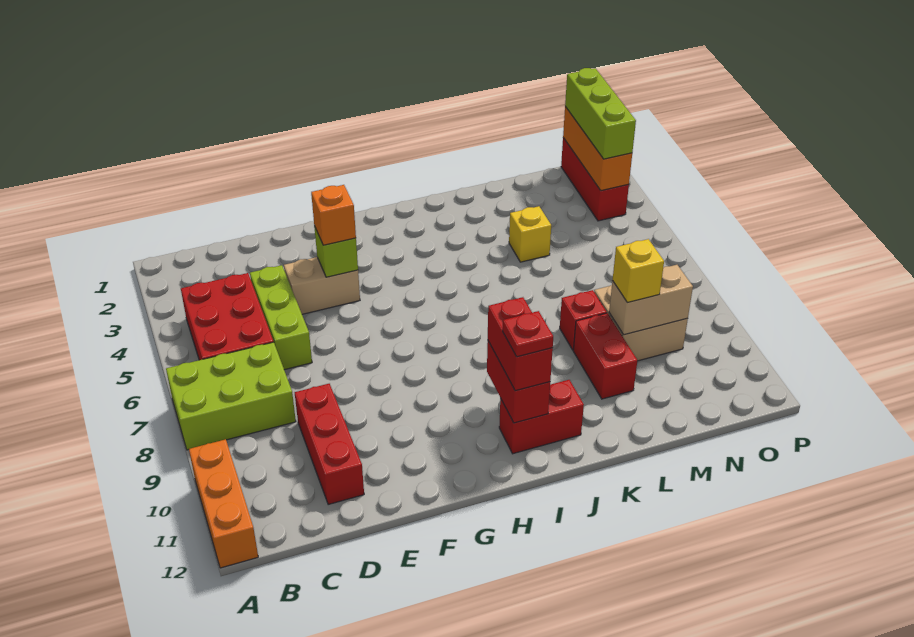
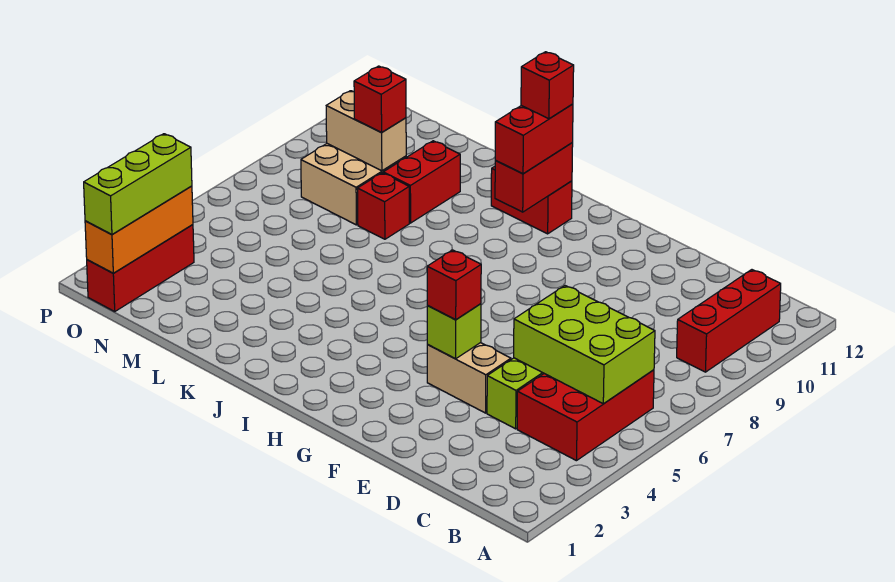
lime brick A7:C8 level 1 -> lime brick B5:D6 level 2
orange brick A10:A12 level 1 -> none
red brick D9:D11 level 1 -> red brick B9:B11 level 1
orange brick F4 level 3 -> red brick F4 level 3
red plate I11 level 4 -> red brick I11 level 4
yellow brick L4 level 1 -> none
yellow brick M9 level 3 -> red brick M9 level 3

